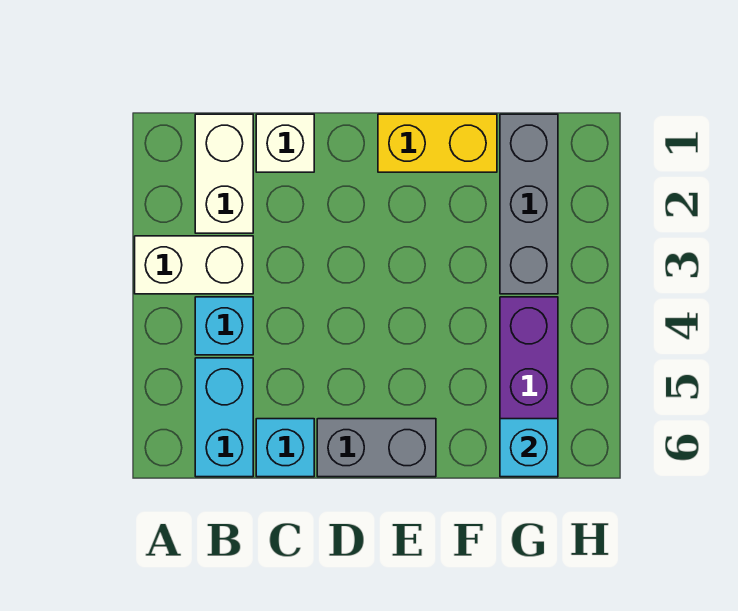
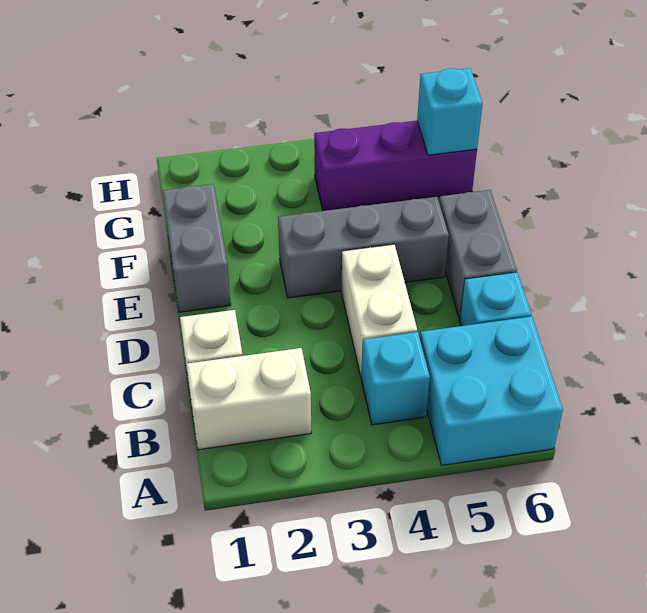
white brick A3:B3 level 1 -> white brick C4:D4 level 1
cyan brick B5:B6 level 1 -> cyan brick A5:B6 level 1
yellow brick E1:F1 level 1 -> grey brick E1:F1 level 1
grey brick G1:G3 level 1 -> grey brick E3:E5 level 1

